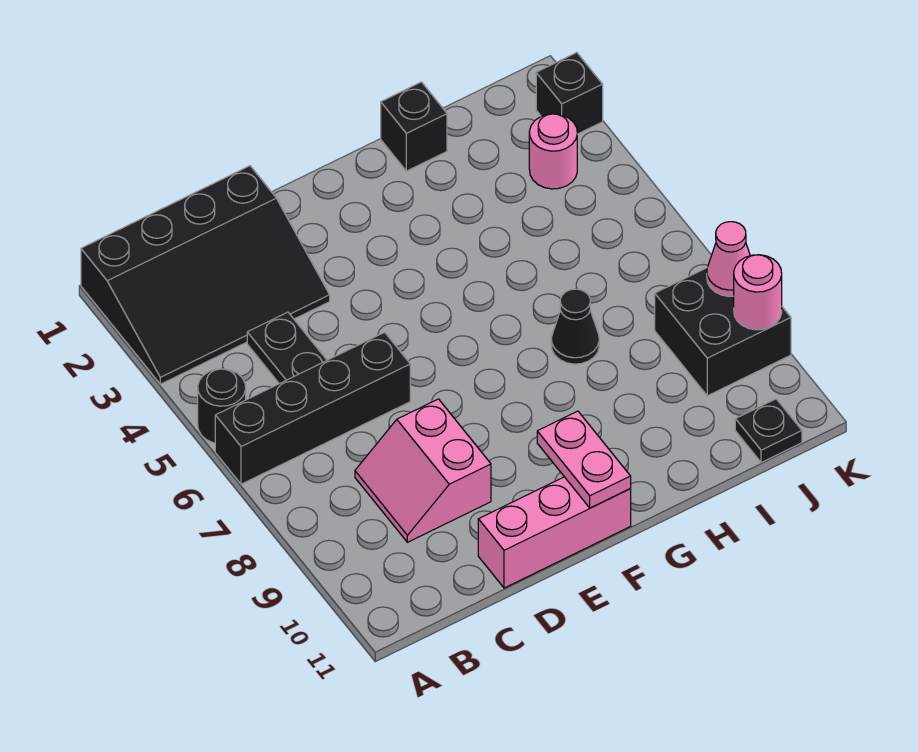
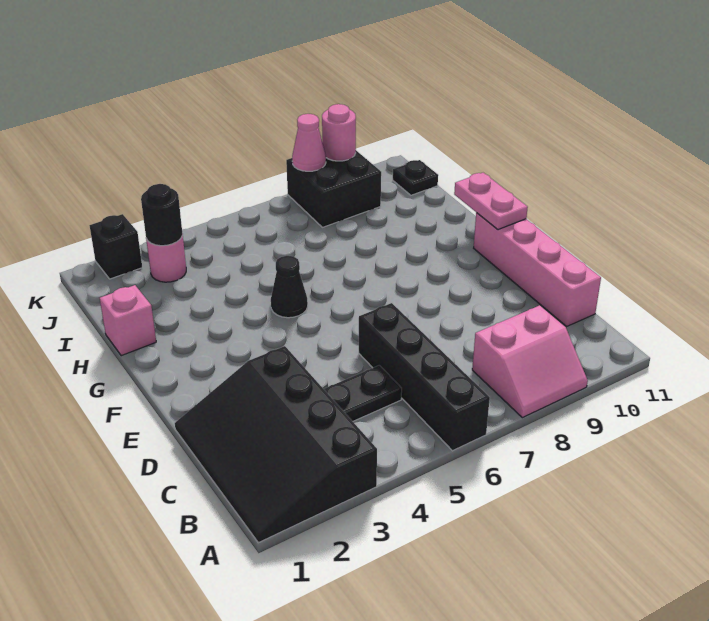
black slope A1:D3 level 1 top 1 -> black slope A1:D3 level 1 top 3
black round brick A5 level 1 -> black round brick J3 level 2
pink slope C8:D9 level 1 top D -> pink slope A8:B9 level 1 top B
pink brick D11:F11 level 1 -> pink brick C11:F11 level 1
pink plate F10:F11 level 2 -> pink plate F11:G11 level 2
black brick H1 level 1 -> pink brick H1 level 1
black cone H7 level 1 -> black cone G5 level 1

